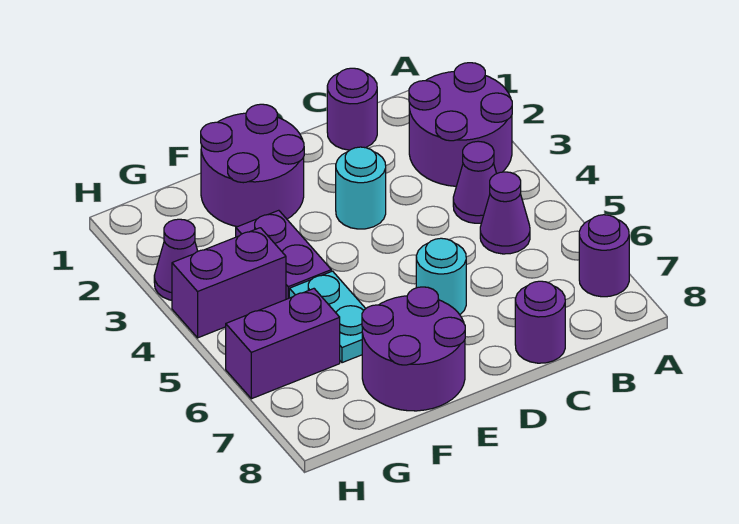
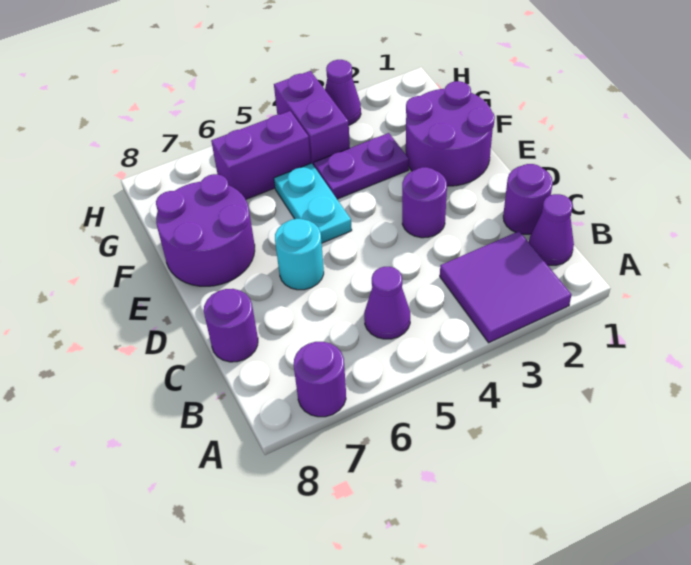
purple round brick A2:B3 level 1 -> purple tile A2:B3 level 1
purple cone B4 level 1 -> purple cone B1 level 1
cyan round brick D3 level 1 -> purple round brick D3 level 1
cyan plate F5:F6 level 1 -> cyan plate E5:F5 level 1
purple brick G6:H6 level 1 -> purple brick G5:G6 level 1

